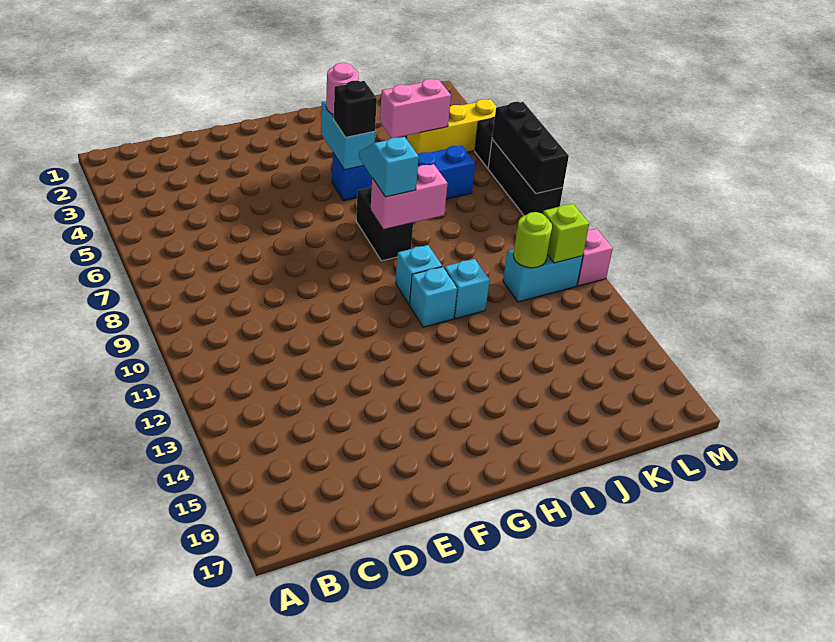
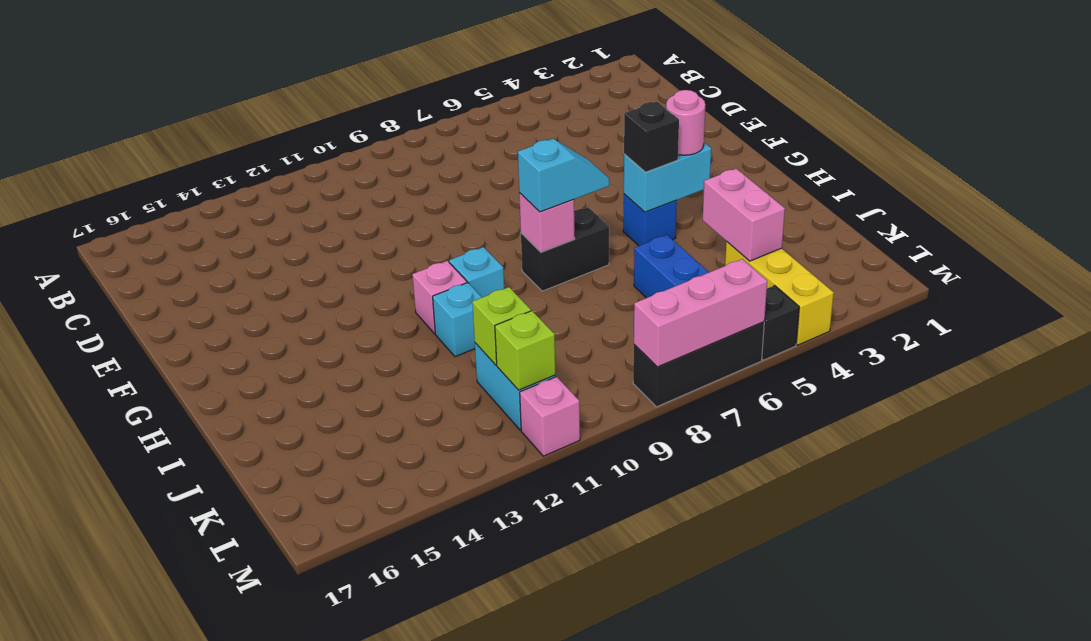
pink brick H8:I8 level 2 -> pink brick H8 level 2
cyan brick H11 level 1 -> pink brick H11 level 1
lime round brick K11 level 2 -> lime brick K11 level 2
black brick M6:M8 level 2 -> pink brick M6:M8 level 2

